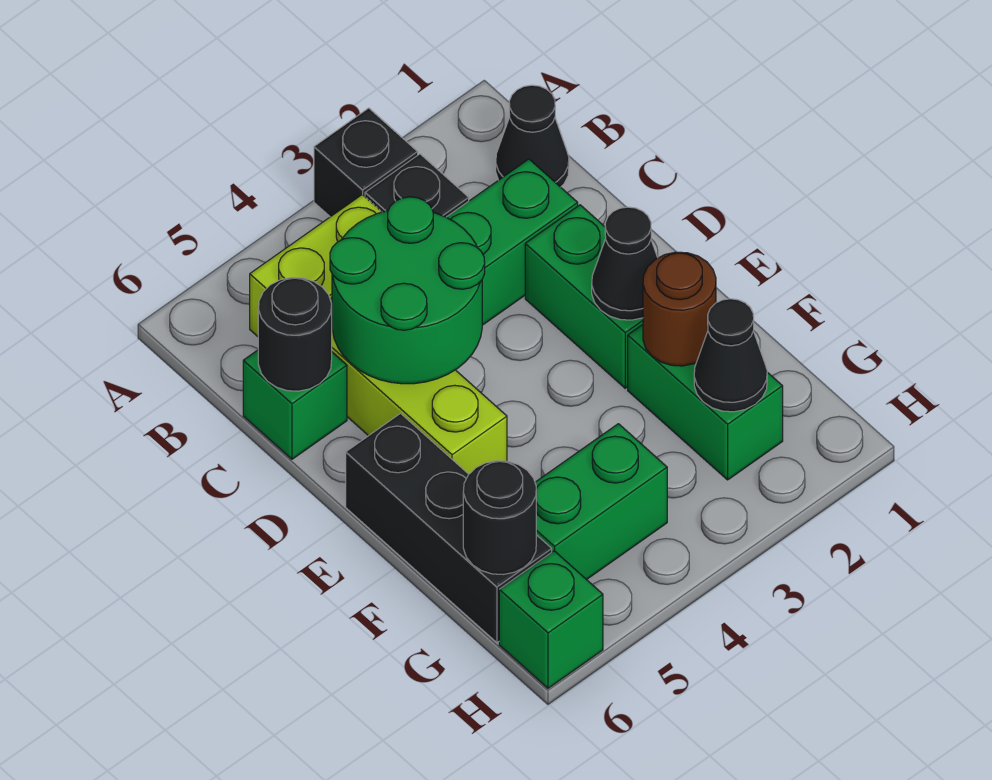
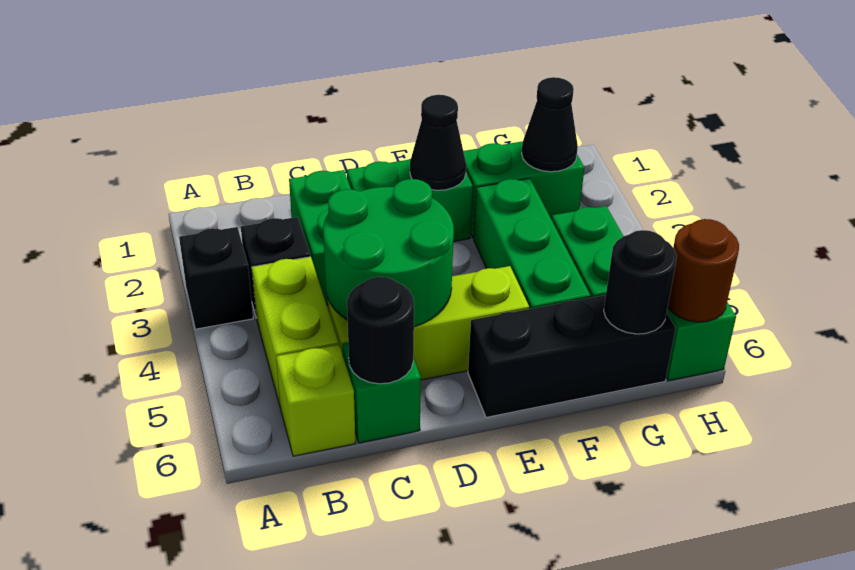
black cone B1 level 1 -> none
none -> lime brick B6 level 1
brown round brick F2 level 2 -> brown round brick H6 level 2
none -> green brick F3:F5 level 1

